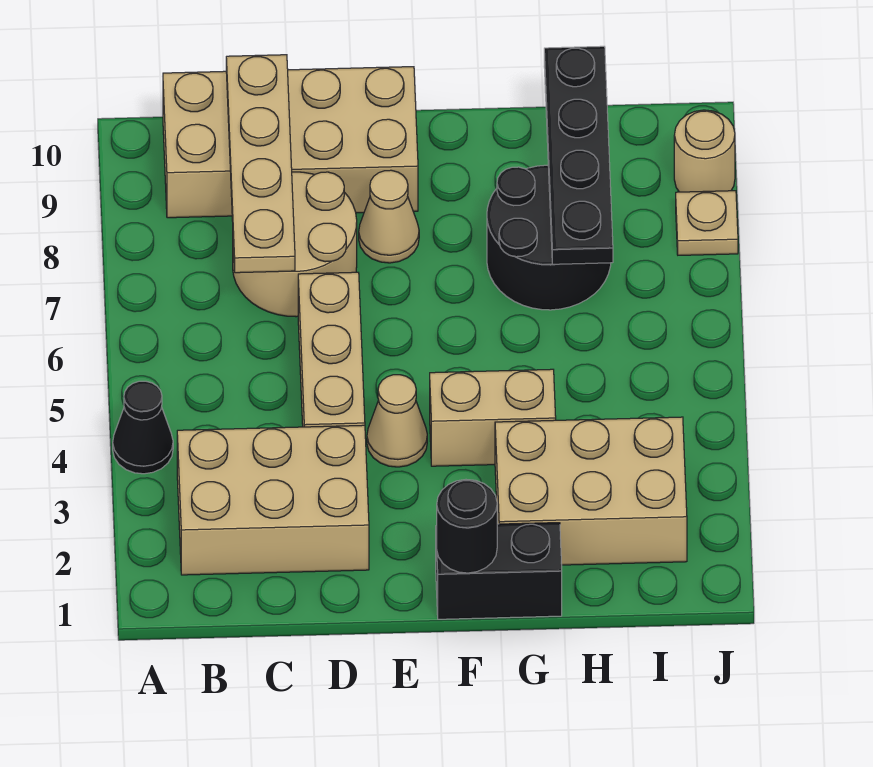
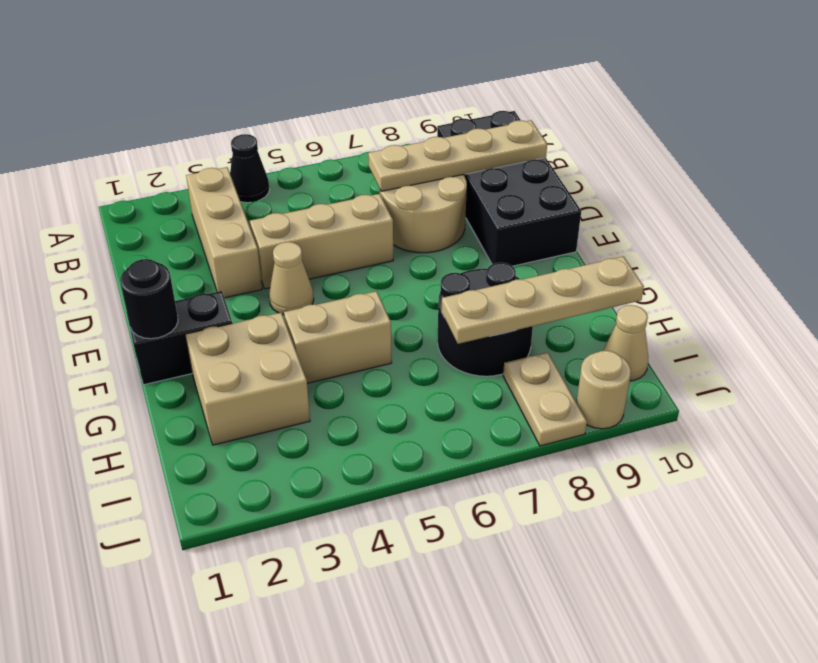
tan brick B2:D3 level 1 -> tan brick B3:D3 level 1
tan brick B9:E10 level 1 -> black brick B9:E10 level 1
tan cone E8 level 1 -> tan cone I10 level 1
black brick F1:G1 level 1 -> black brick F1:F2 level 1
tan brick F4:G4 level 1 -> tan brick G4:G5 level 1
tan brick G2:I3 level 1 -> tan brick G2:H3 level 1
black plate H7:H10 level 2 -> tan plate H7:H10 level 2
tan plate J8 level 1 -> tan plate I8:J8 level 1

